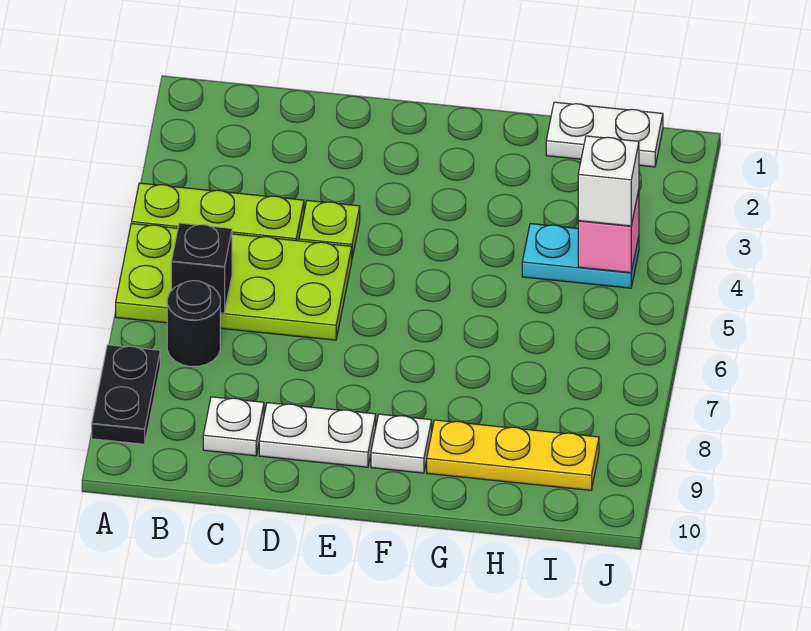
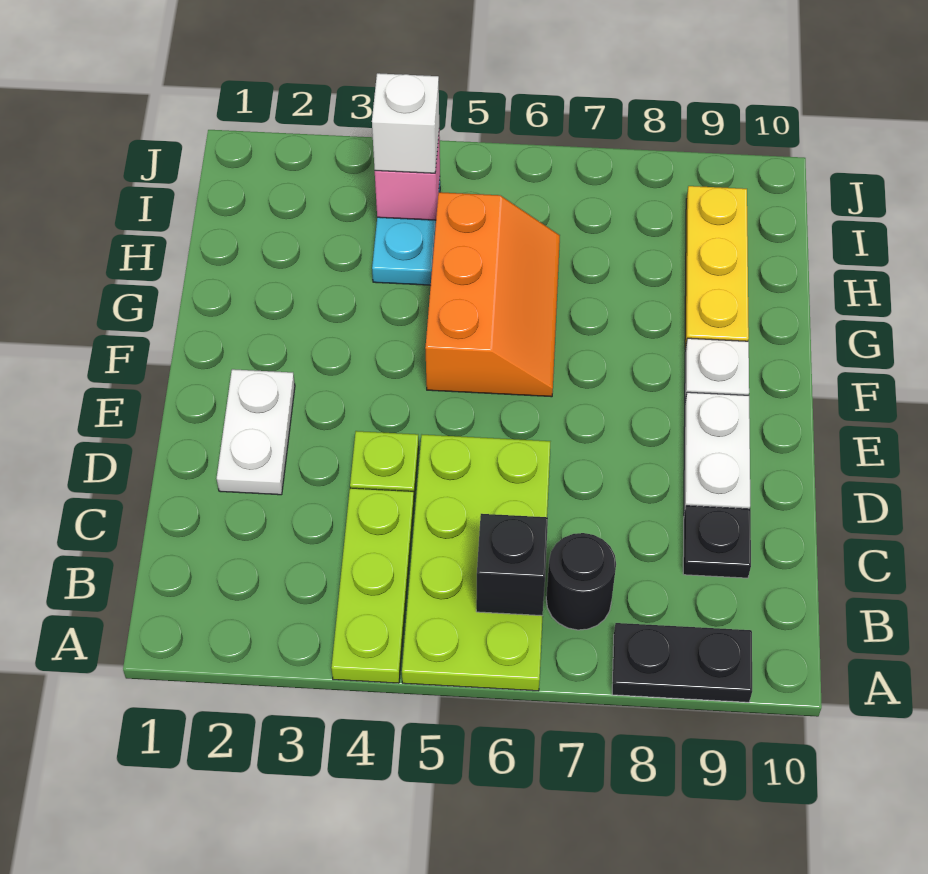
white plate C9 level 1 -> black plate C9 level 1
none -> orange slope F5:H6 level 1 top 5
white plate H1:I1 level 1 -> white plate D2:E2 level 1

